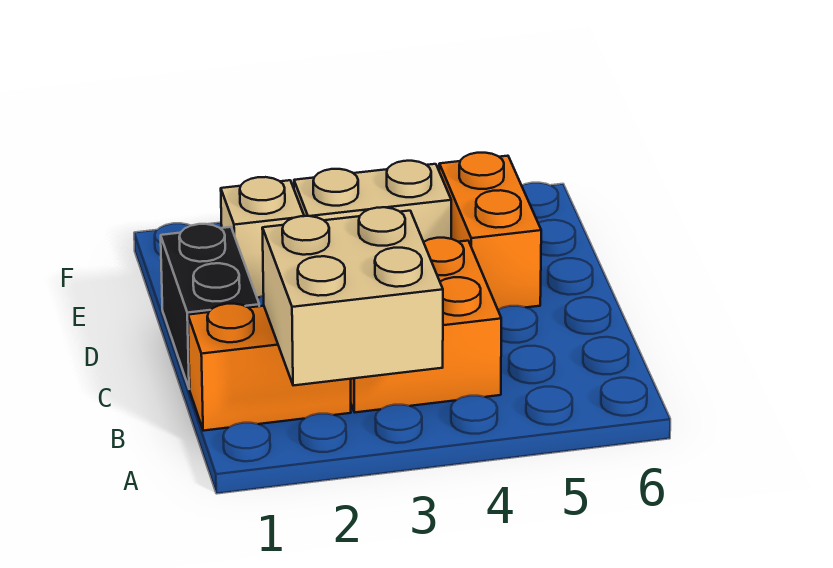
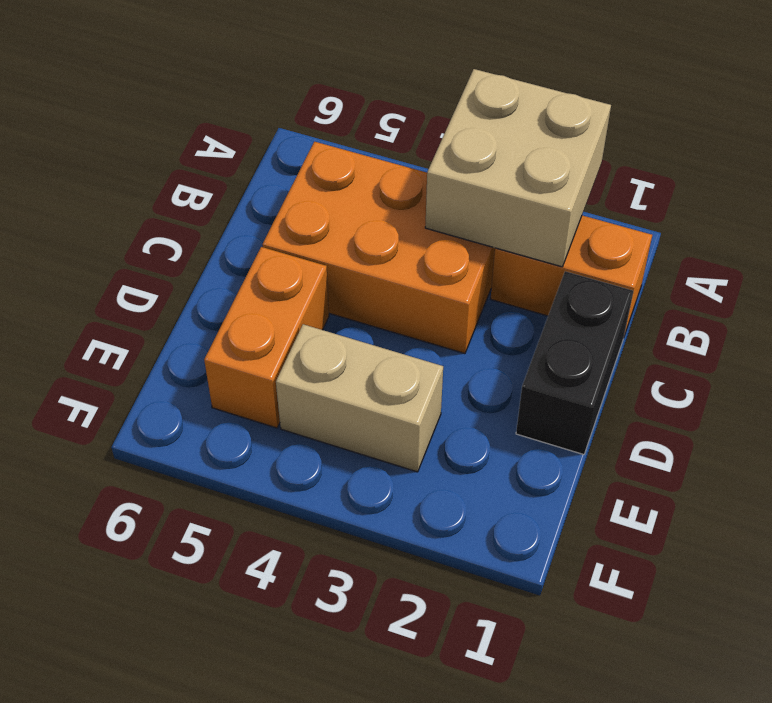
orange brick B3:C4 level 1 -> orange brick B3:C5 level 1
tan brick E2 level 1 -> none

